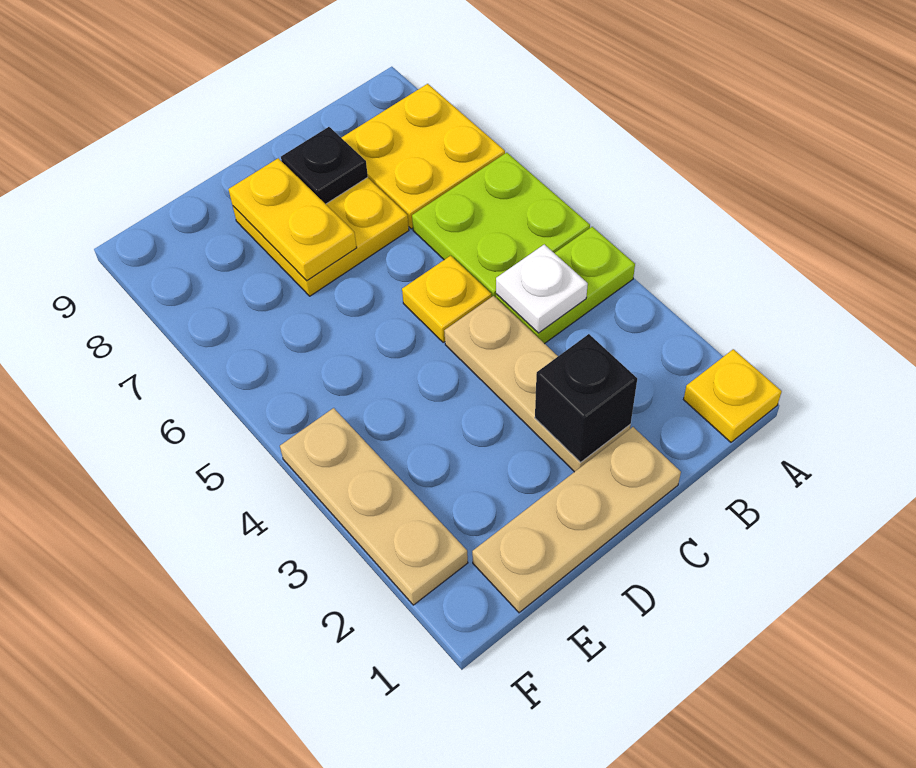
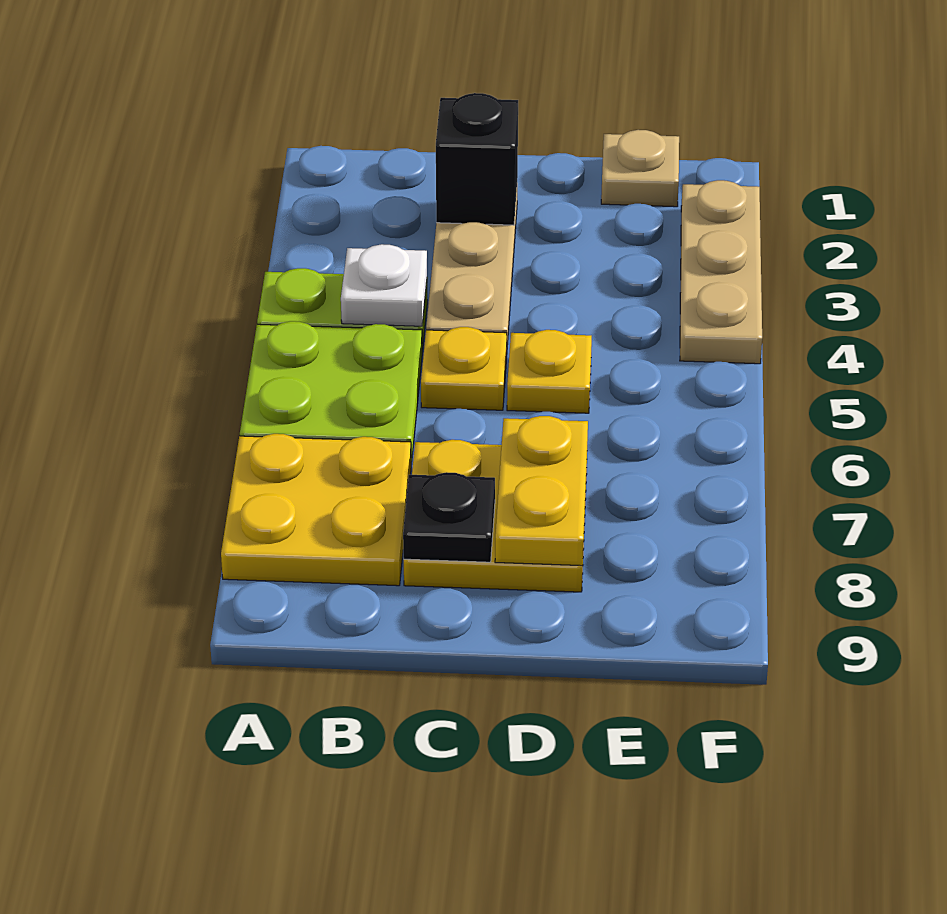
yellow plate A1 level 1 -> yellow plate D5 level 1
tan plate C1:E1 level 1 -> tan plate E1 level 1

